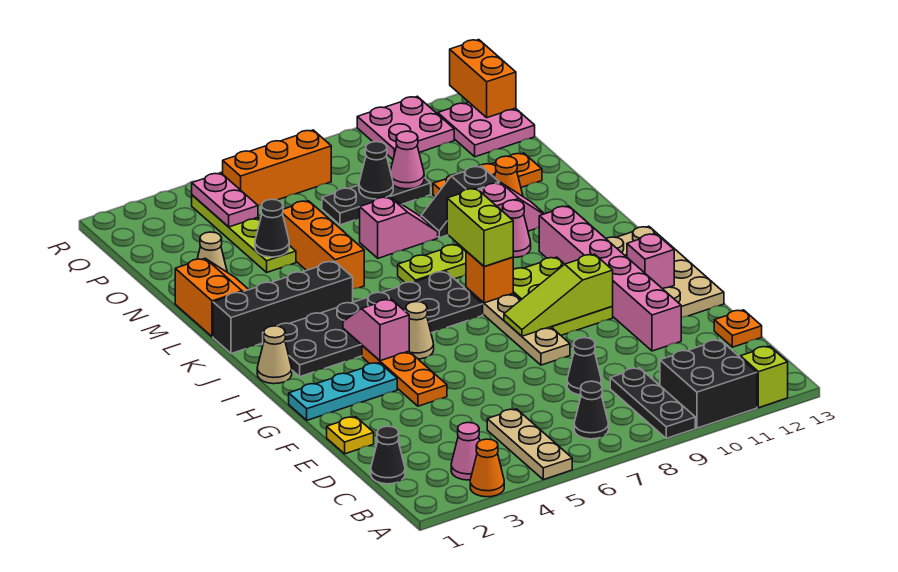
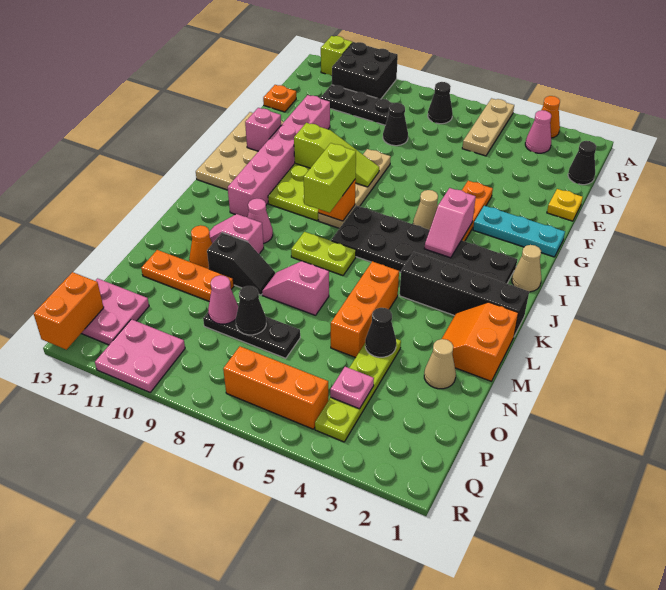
black plate A9:C9 level 1 -> black plate C9:C11 level 1
pink plate P4:Q4 level 2 -> pink plate P4 level 2

